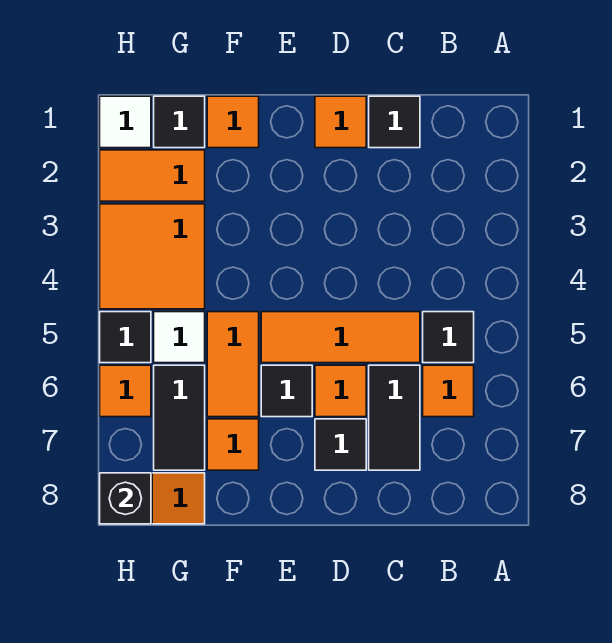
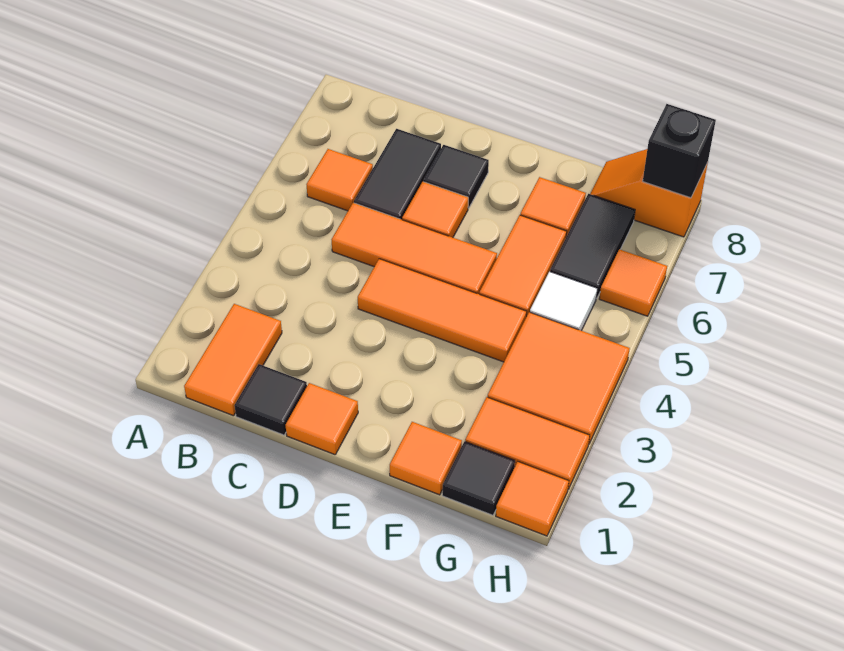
none -> orange tile B1:B2 level 1
black tile B5 level 1 -> none
none -> orange tile D4:F4 level 1
black tile E6 level 1 -> none
white tile H1 level 1 -> orange tile H1 level 1
black tile H5 level 1 -> none

